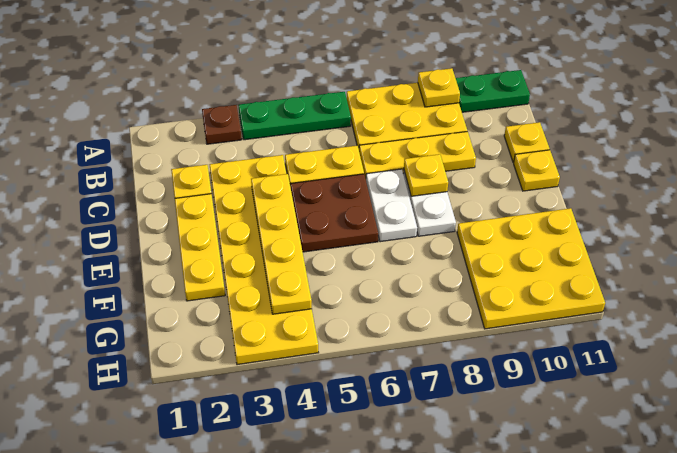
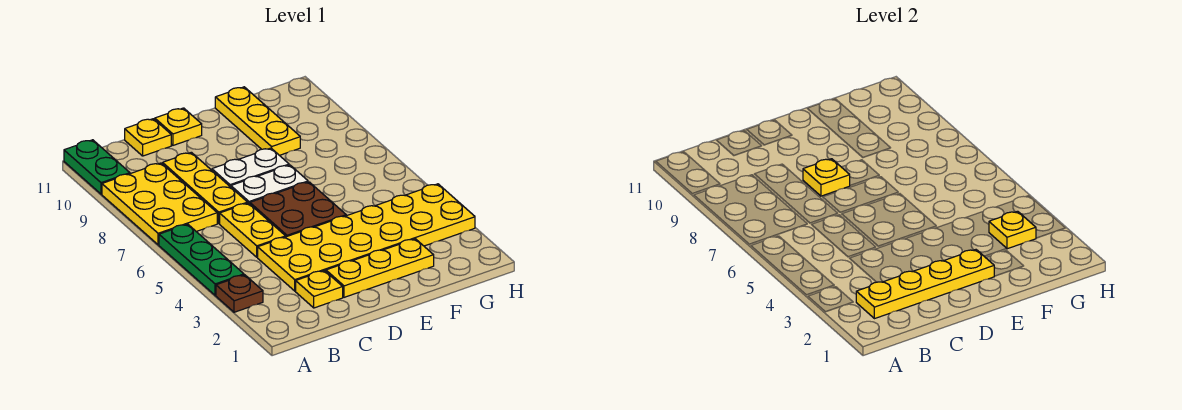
yellow plate A9 level 2 -> yellow plate G3 level 2
yellow plate D4:G4 level 2 -> yellow plate B2:E2 level 2
yellow plate F9:H11 level 1 -> yellow plate F9:F11 level 1

